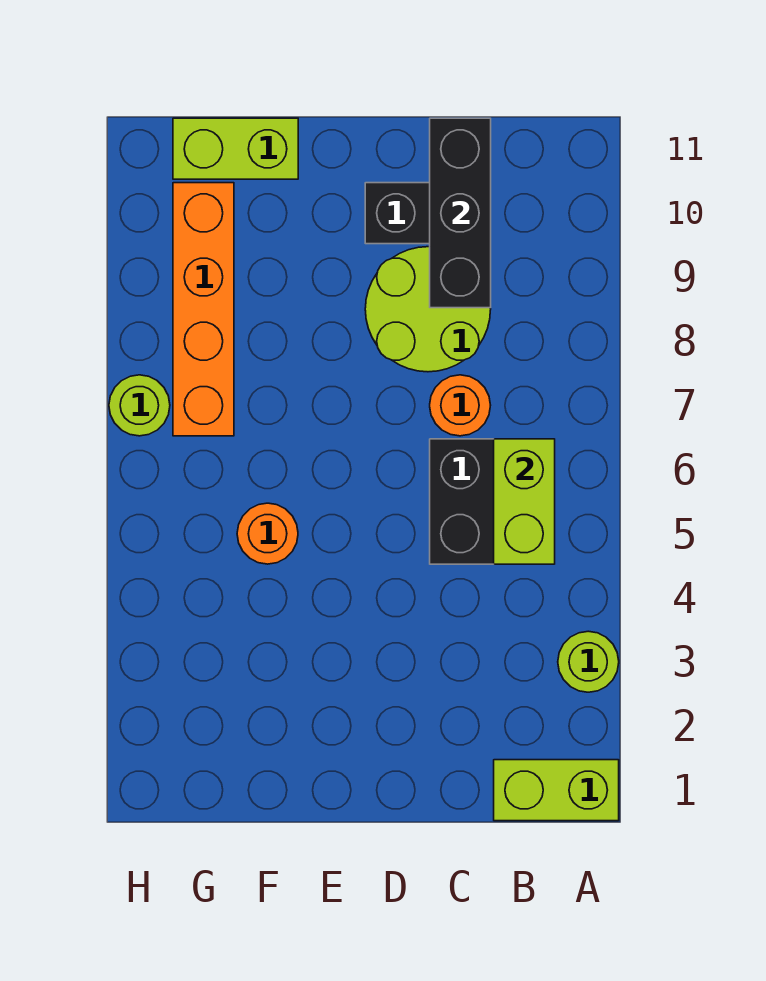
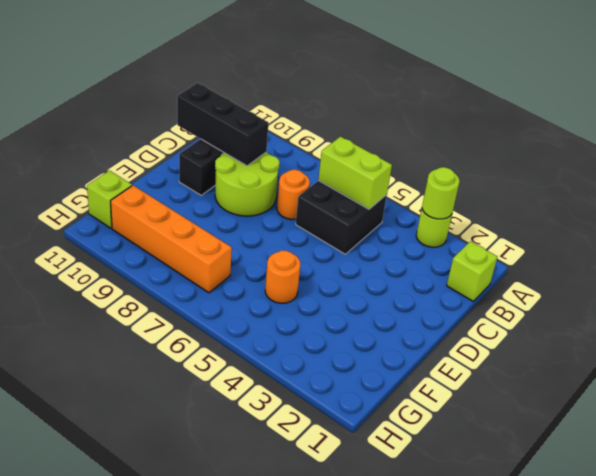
lime brick A1:B1 level 1 -> lime brick B1 level 1
lime brick F11:G11 level 1 -> lime brick G11 level 1
lime round brick H7 level 1 -> lime round brick A3 level 2

